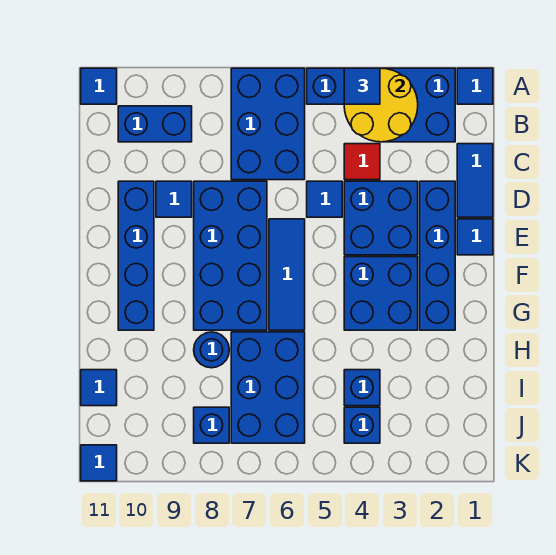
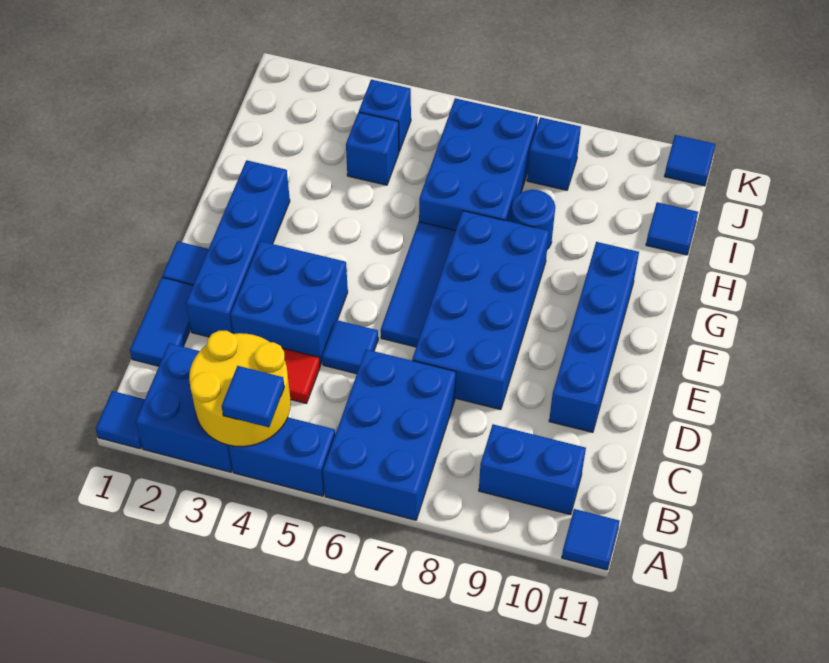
blue tile D9 level 1 -> none
blue brick F3:G4 level 1 -> none

